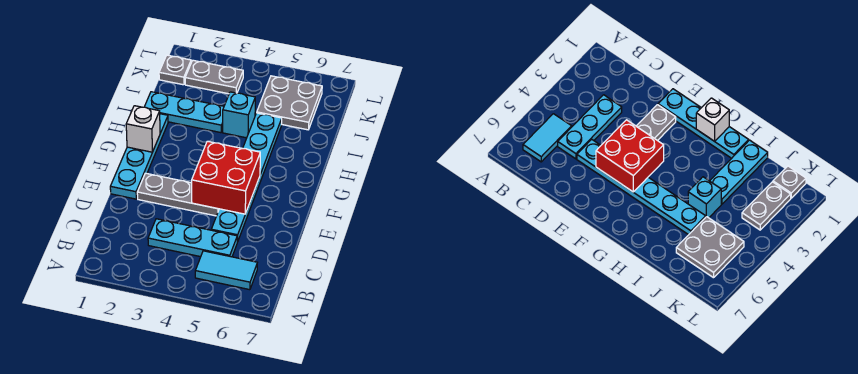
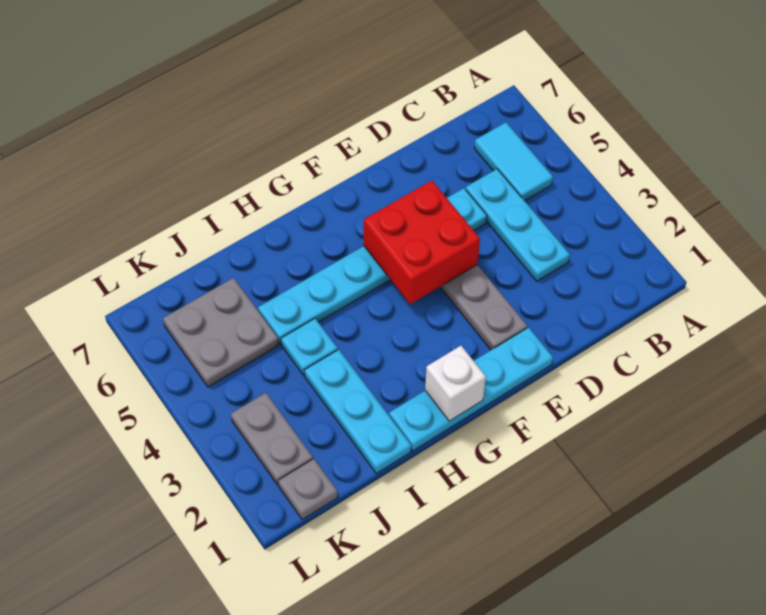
cyan brick I4 level 1 -> cyan plate I4 level 1

